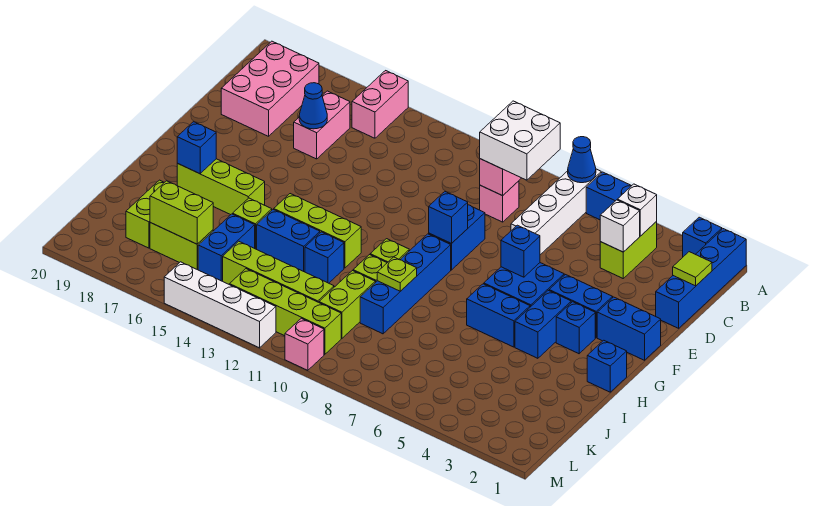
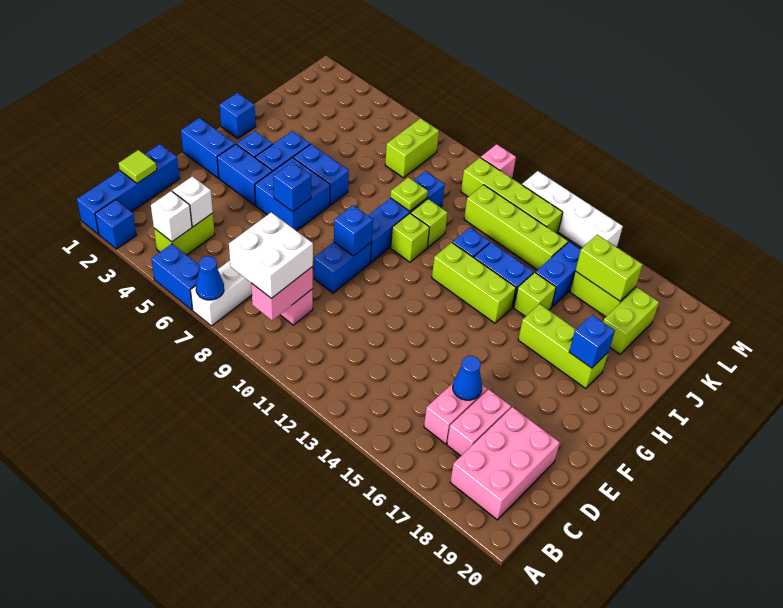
pink brick A15:B15 level 1 -> pink brick C17:D17 level 1
lime brick J10:K10 level 1 -> lime brick K7:L7 level 1

